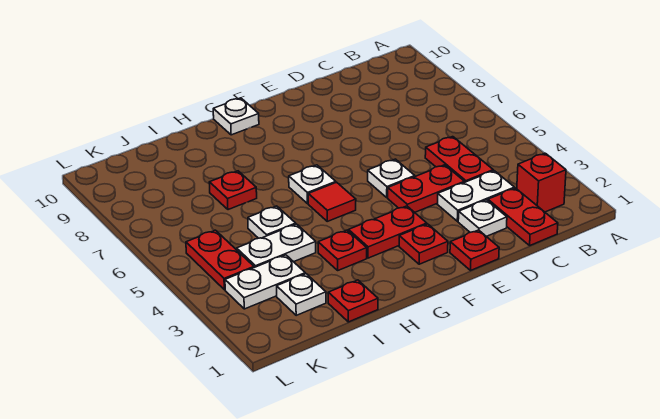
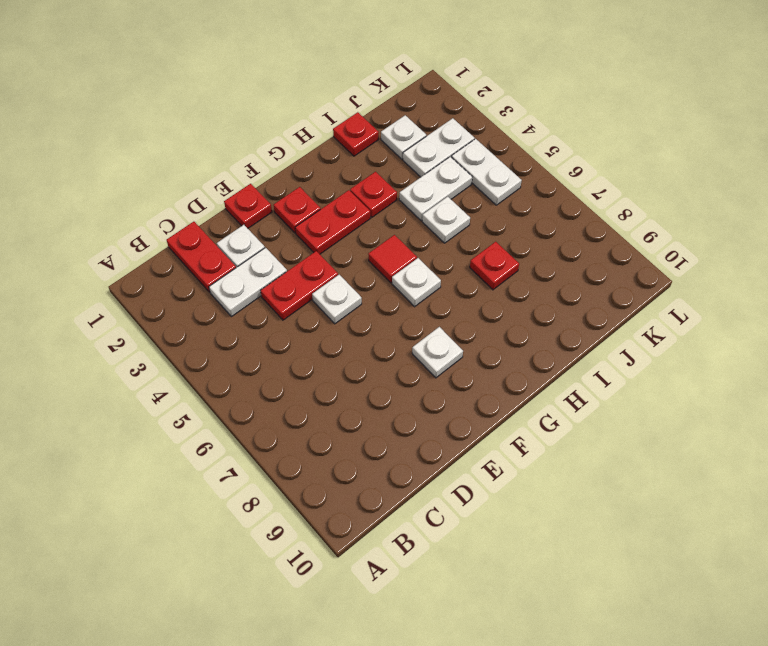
red brick B2 level 1 -> none
red plate C4:C5 level 1 -> none
white plate G10 level 1 -> white plate F8 level 1
red plate K4:K5 level 1 -> white plate K4:K5 level 1

